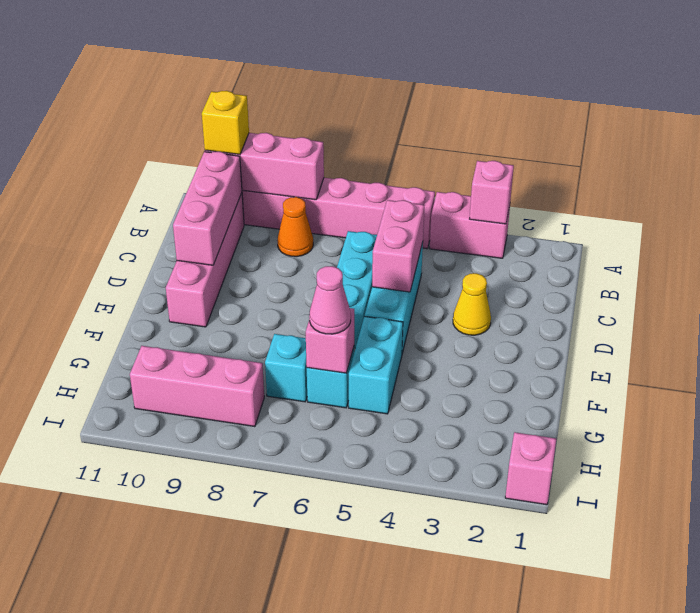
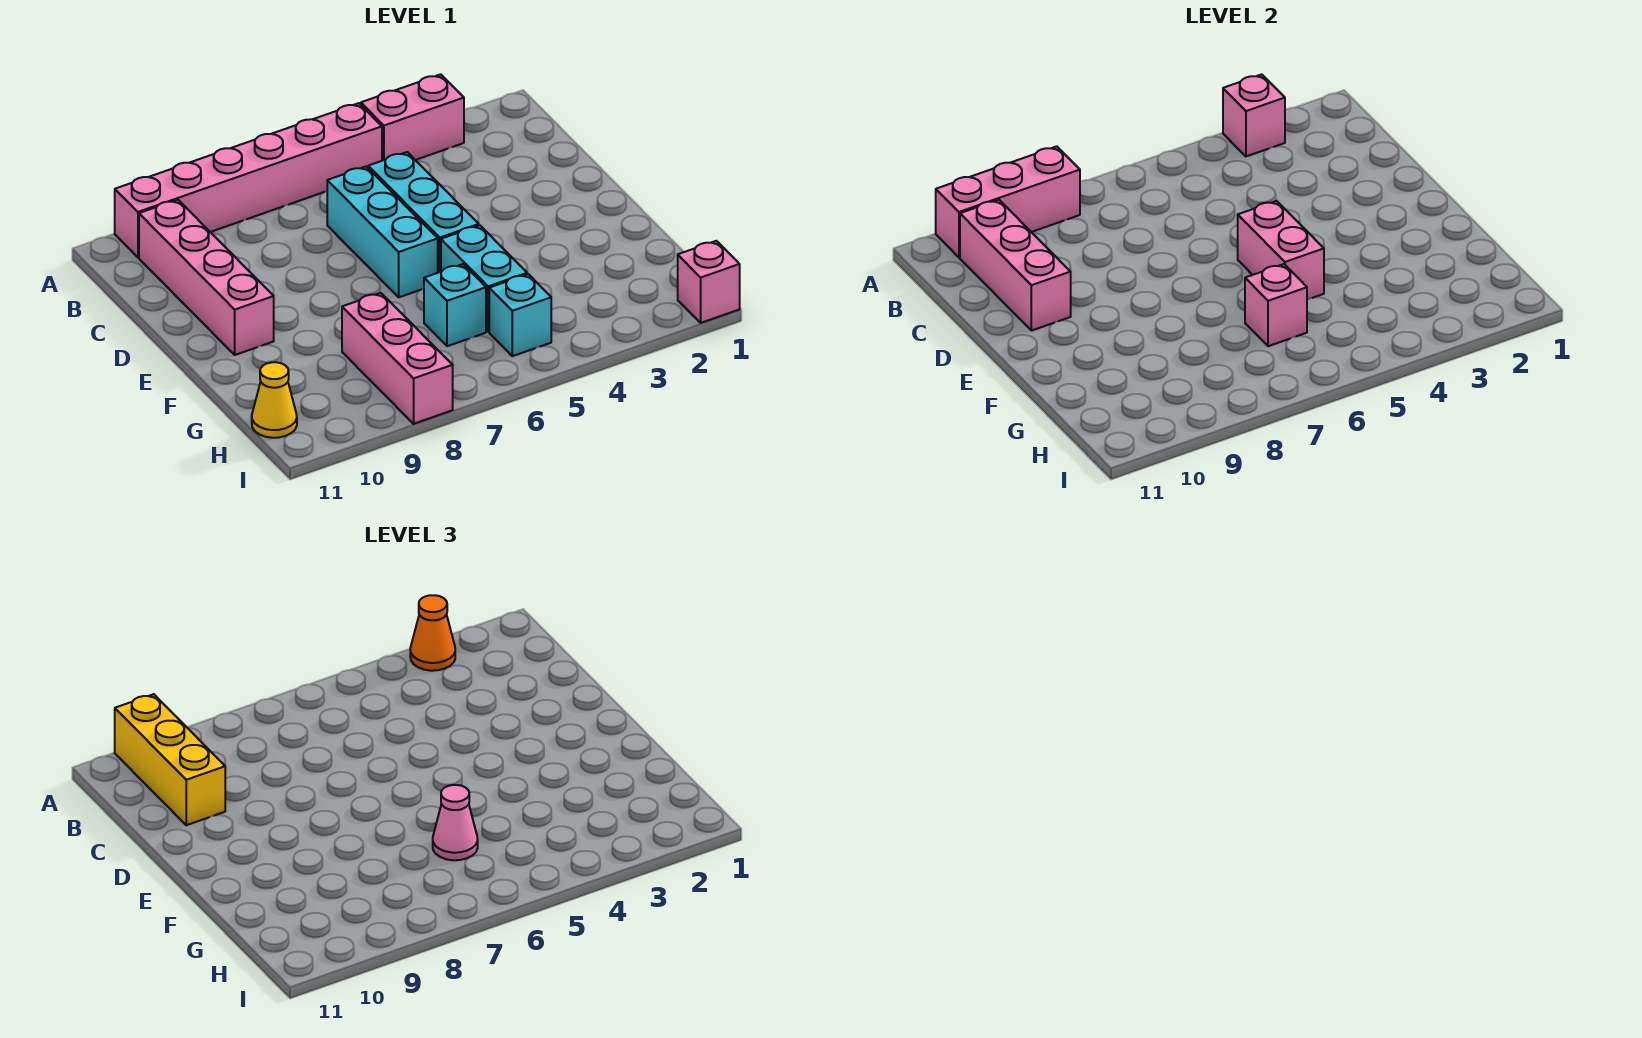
yellow brick A10 level 3 -> yellow brick A10:C10 level 3
orange cone B8 level 1 -> orange cone A3 level 3
pink brick C5:D5 level 2 -> pink brick E5:F5 level 2
yellow cone D3 level 1 -> yellow cone H11 level 1
cyan brick G7 level 1 -> cyan brick H5 level 1
pink brick H8:H10 level 1 -> pink brick G8:I8 level 1

